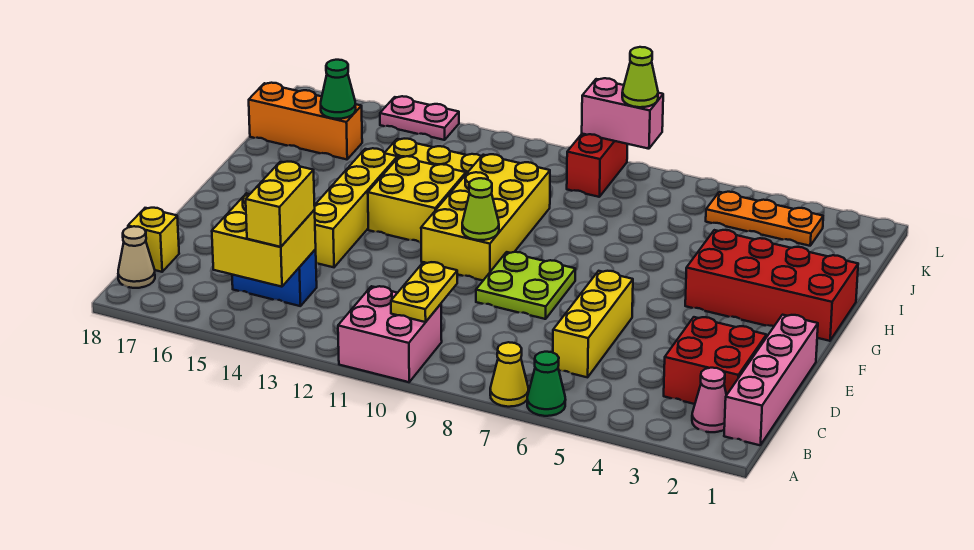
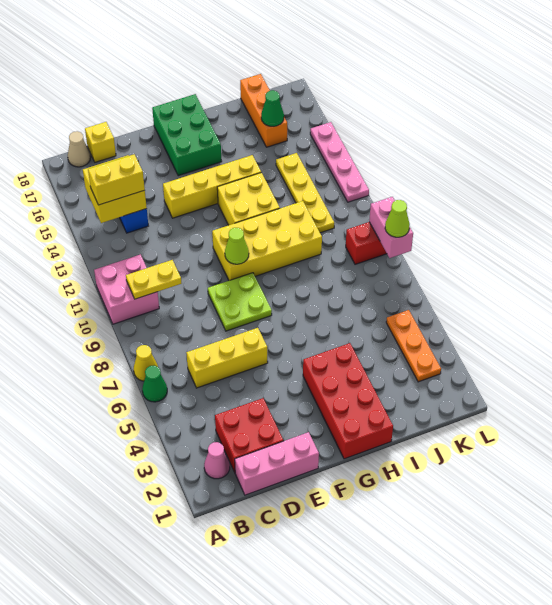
pink brick B1:E1 level 1 -> pink brick C1:E1 level 1
none -> green brick F16:G18 level 1
pink plate L14:L15 level 1 -> pink plate L12:L15 level 1

